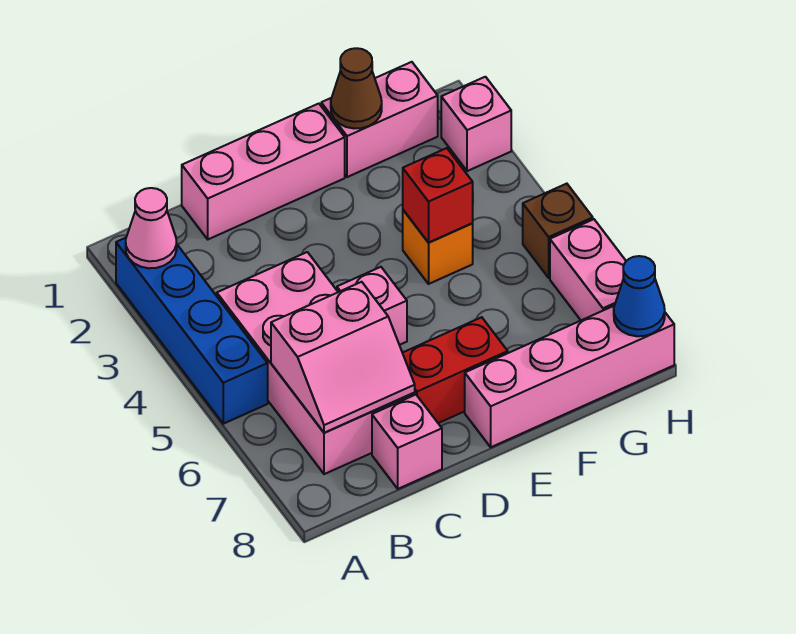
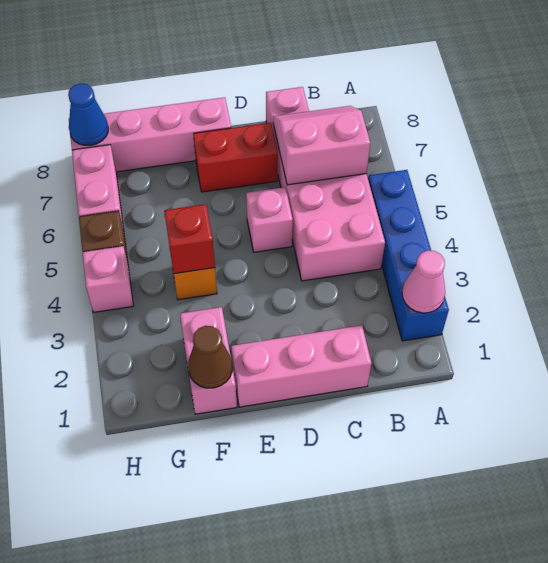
pink brick F1:G1 level 1 -> pink brick F1:F2 level 1
pink brick H2 level 1 -> pink brick H4 level 1

